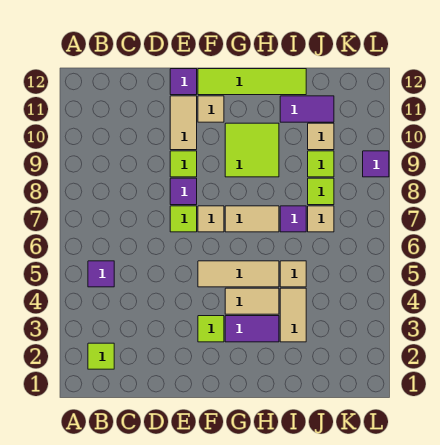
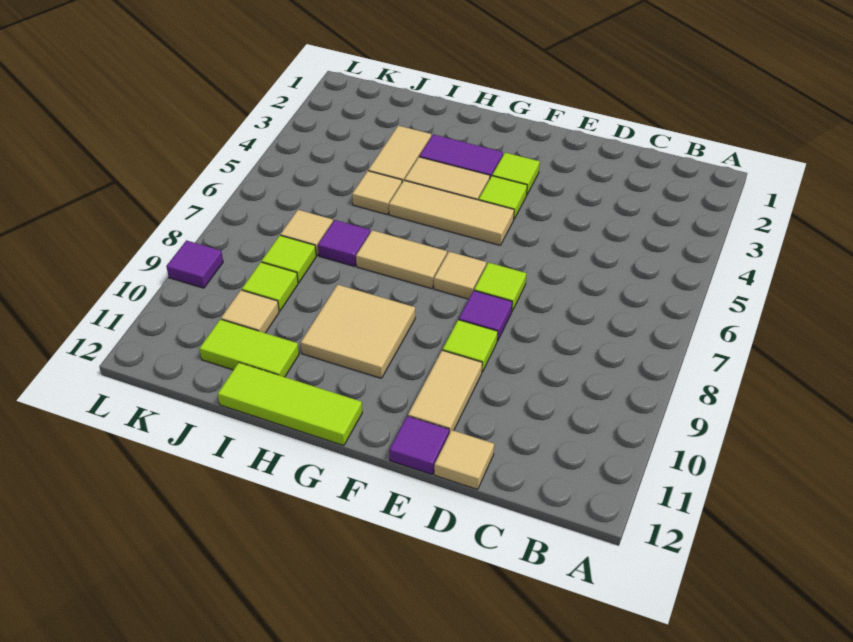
lime tile B2 level 1 -> lime tile F4 level 1
purple tile B5 level 1 -> none
tan tile F11 level 1 -> tan tile D12 level 1
lime tile F12:I12 level 1 -> lime tile G12:I12 level 1
lime tile G9:H10 level 1 -> tan tile G9:H10 level 1
purple tile I11:J11 level 1 -> lime tile I11:J11 level 1

